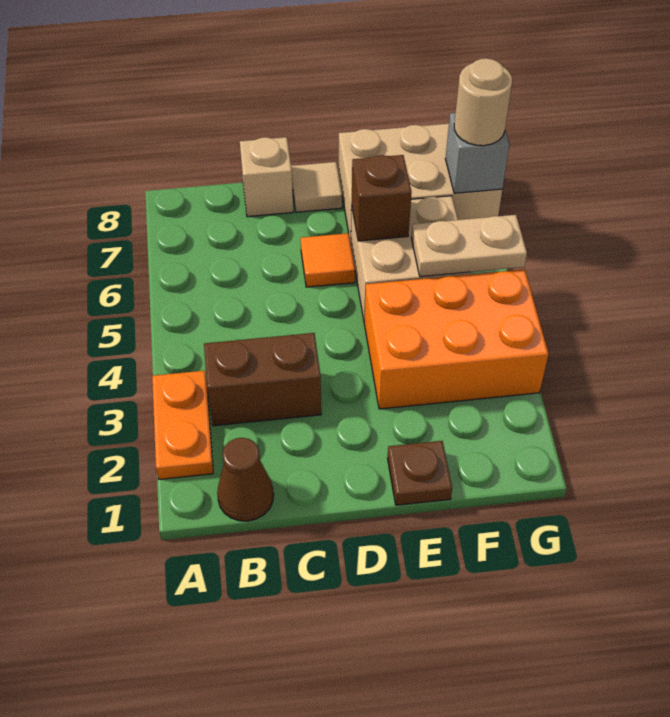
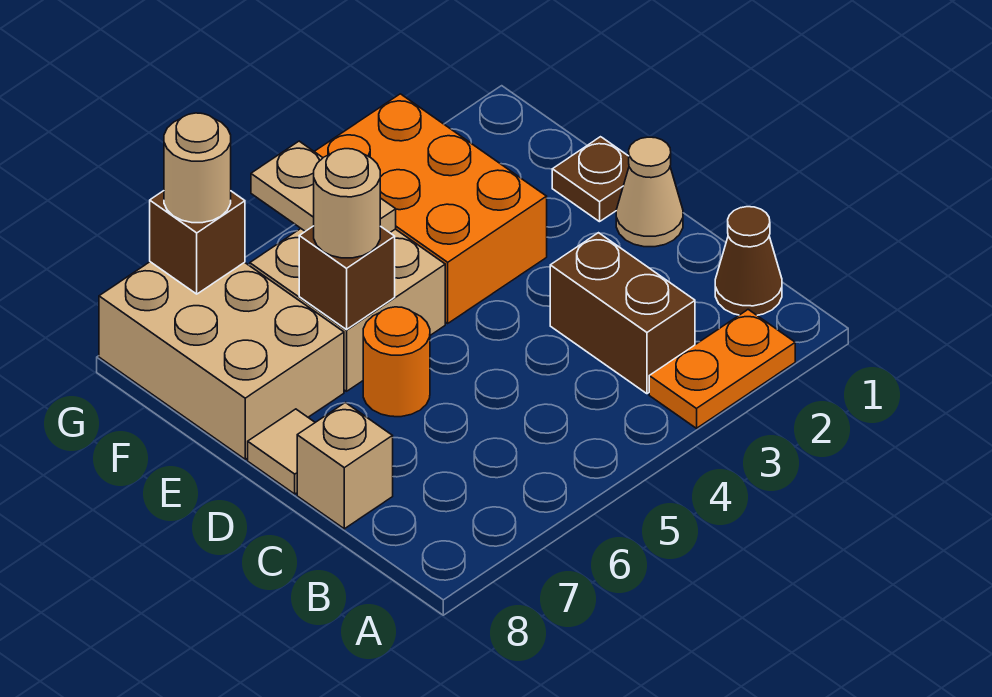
none -> tan cone D1 level 1
orange tile D6 level 1 -> orange round brick D6 level 1
none -> tan round brick E6 level 3
grey brick G7 level 2 -> brown brick G7 level 2

